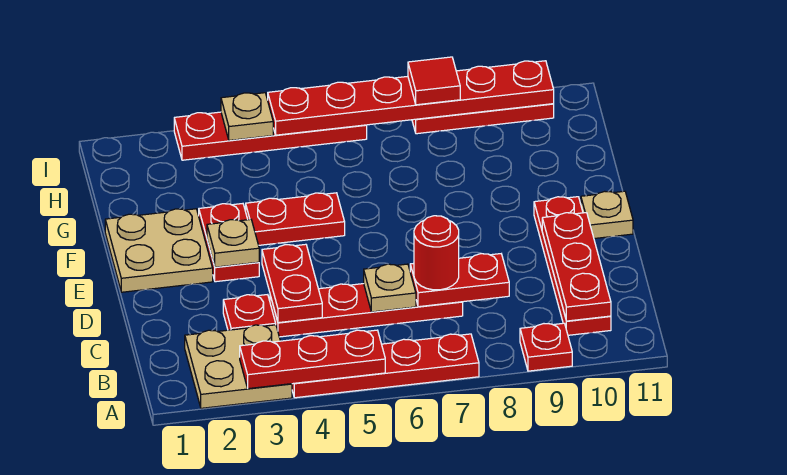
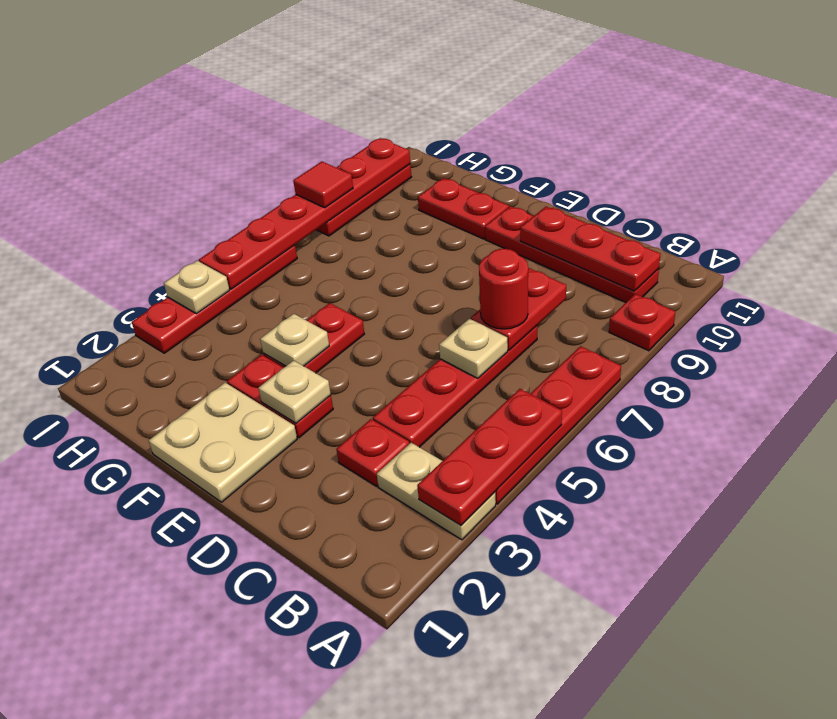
tan plate A2:B3 level 1 -> tan plate A3:B3 level 1
red plate C4:D4 level 2 -> red plate F10:G10 level 1
tan plate E11 level 1 -> tan plate F4 level 2

